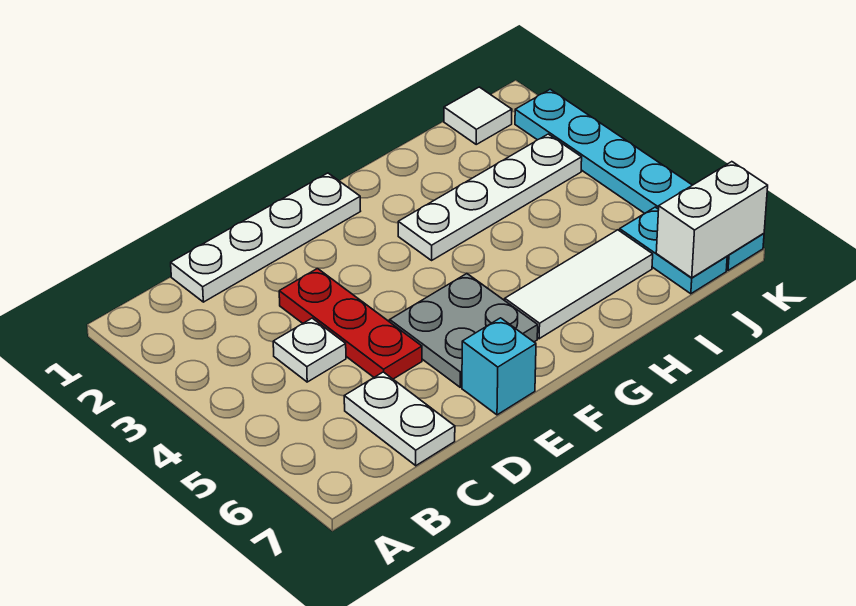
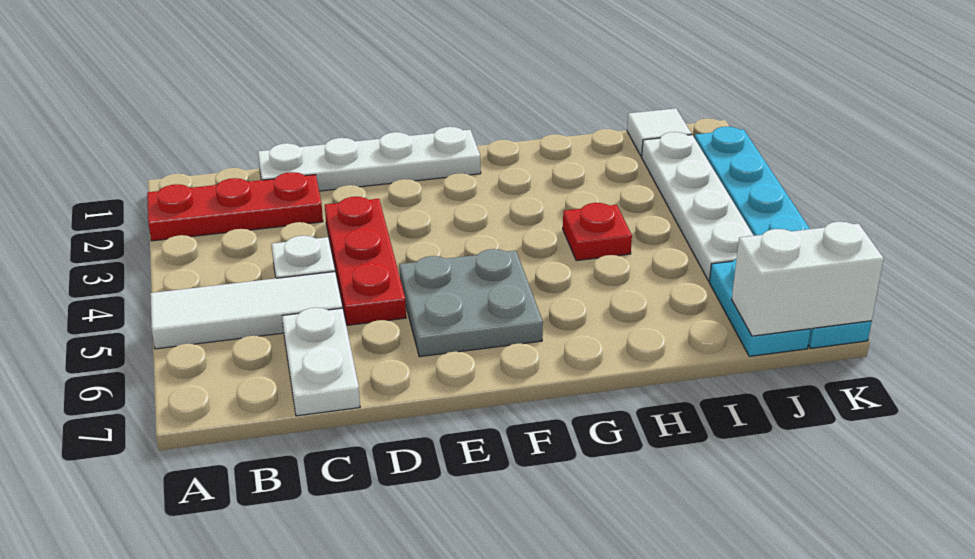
none -> red plate A2:C2 level 1
cyan brick E7 level 1 -> none
white plate G3:J3 level 1 -> white plate J2:J5 level 1
white tile G6:I6 level 1 -> white tile A5:C5 level 1
none -> red plate H4 level 1

